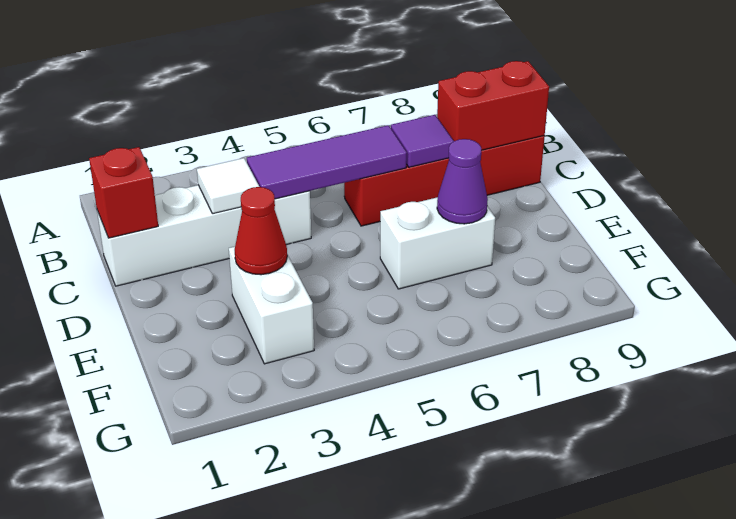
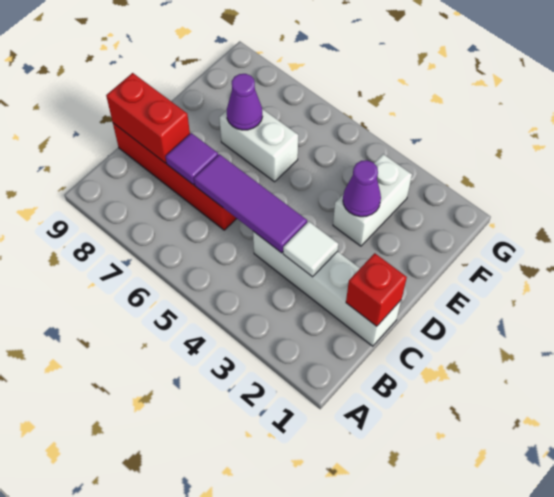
red cone E3 level 2 -> purple cone E3 level 2

